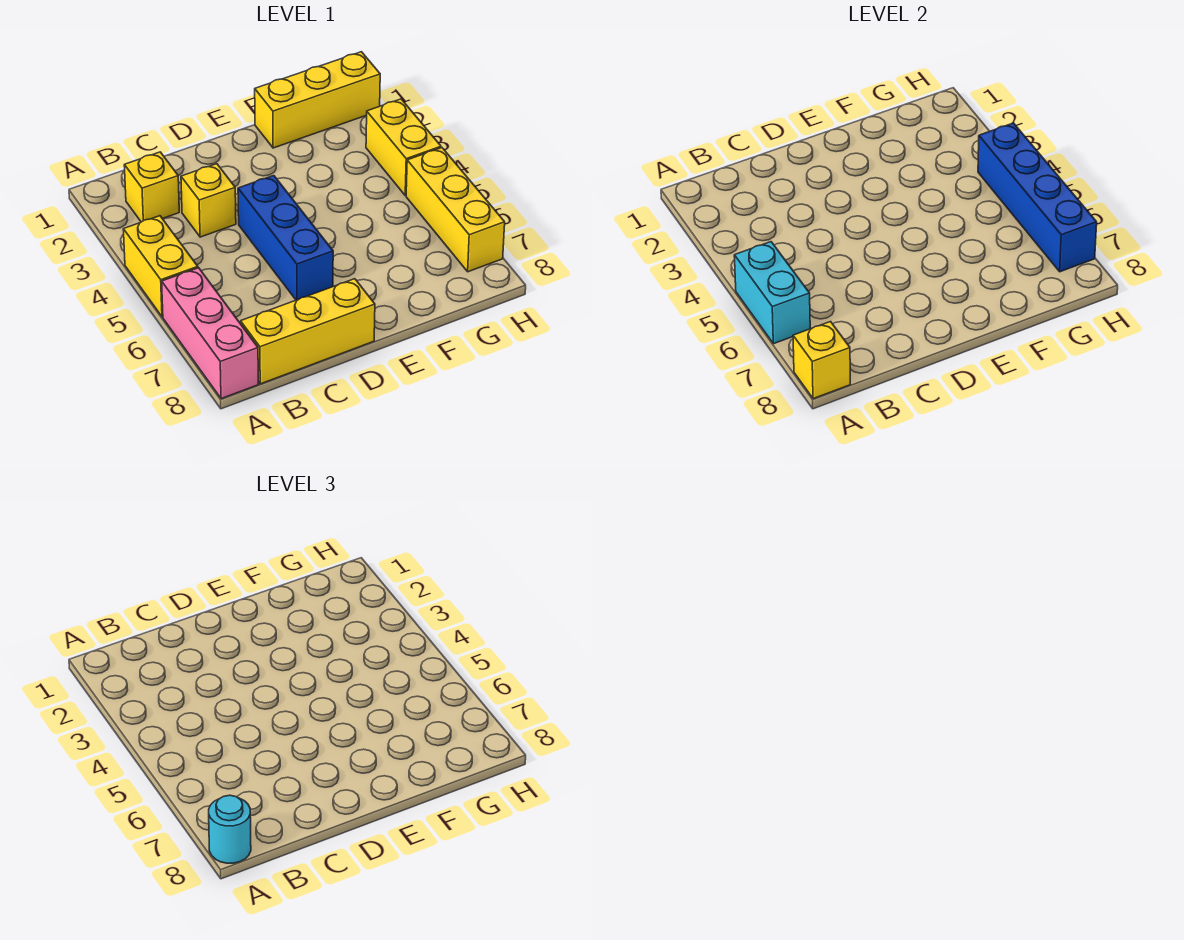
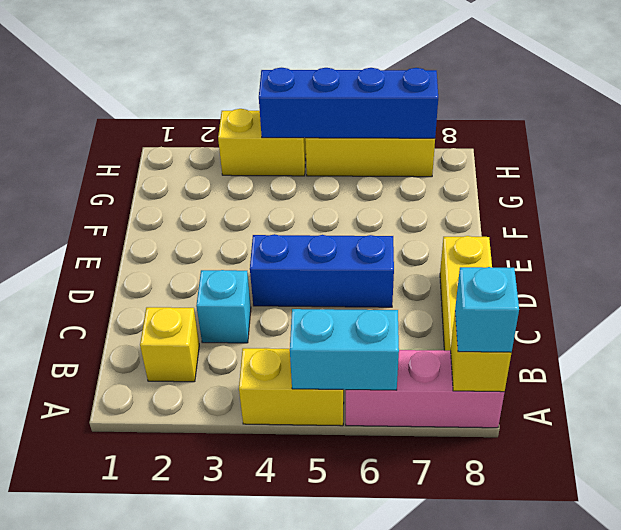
cyan round brick A8 level 3 -> cyan brick A8 level 3
yellow brick C3 level 1 -> cyan brick C3 level 1
yellow brick F1:H1 level 1 -> none

